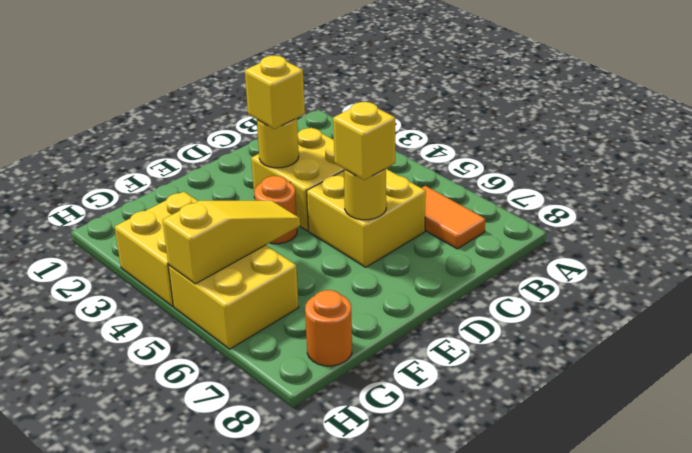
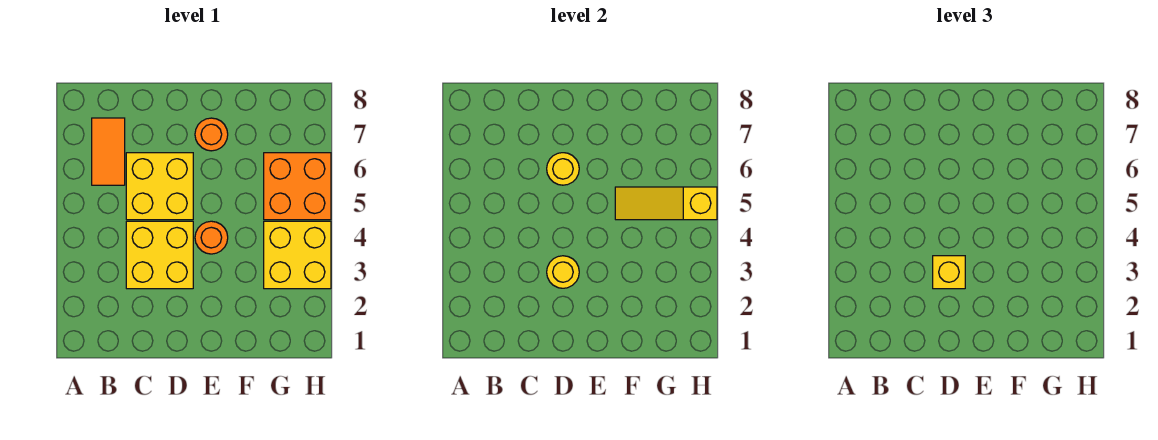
yellow brick D6 level 3 -> none
yellow brick G5:H6 level 1 -> orange brick G5:H6 level 1
orange round brick G8 level 1 -> orange round brick E7 level 1

